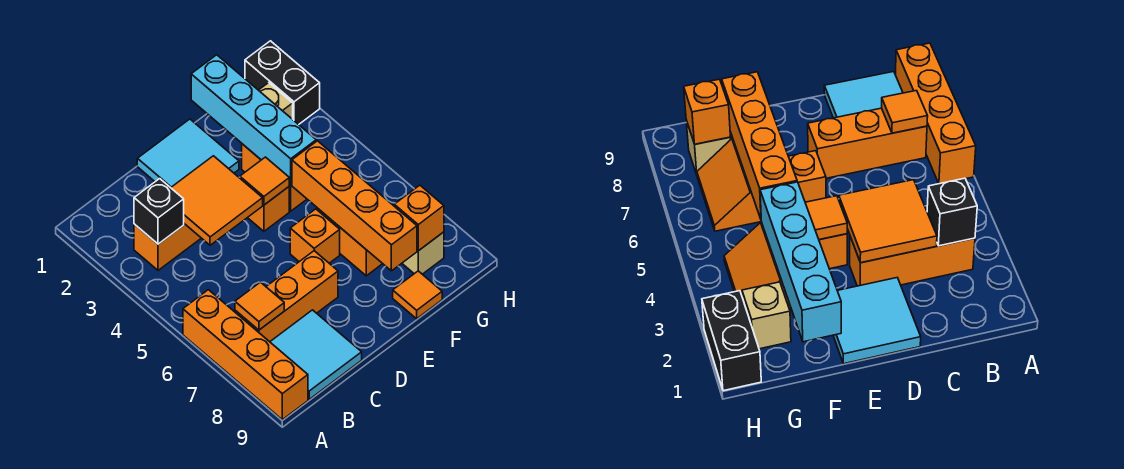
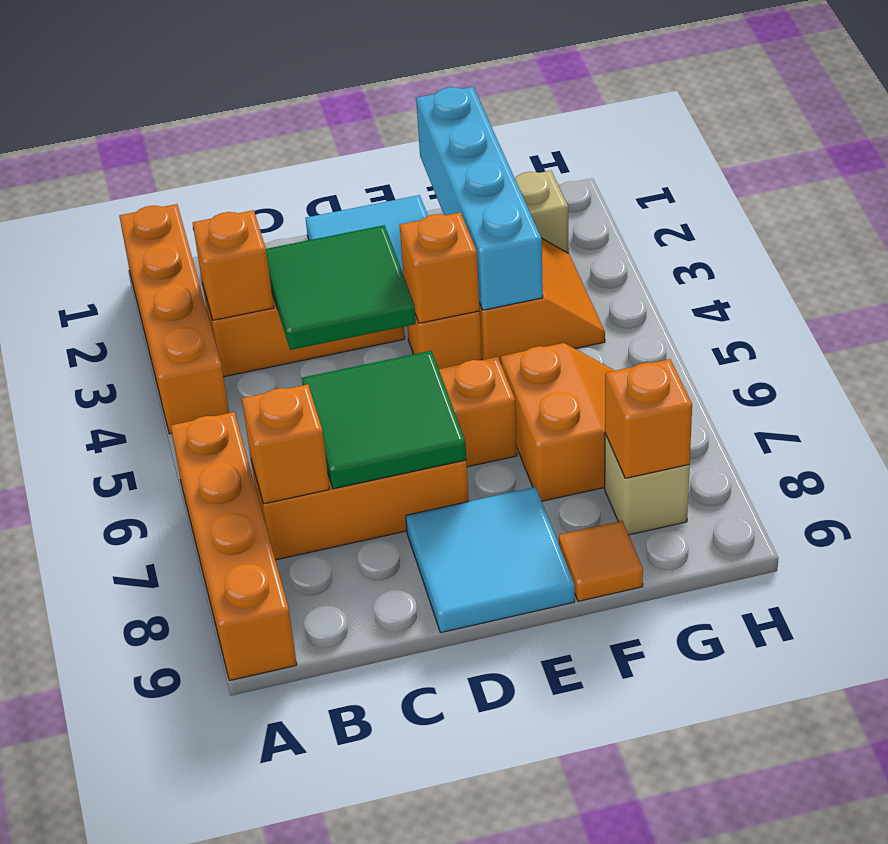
black brick B3 level 2 -> orange brick B3 level 2
orange tile B7 level 2 -> orange brick B7 level 2
cyan tile B8:C9 level 1 -> cyan tile D8:E9 level 1
orange tile C3:D4 level 2 -> green tile C3:D4 level 2
none -> green tile C6:D7 level 2
orange tile E4 level 2 -> orange brick E4 level 2
orange brick F5:F8 level 2 -> orange brick A1:A4 level 1
black brick H1:H2 level 1 -> none

